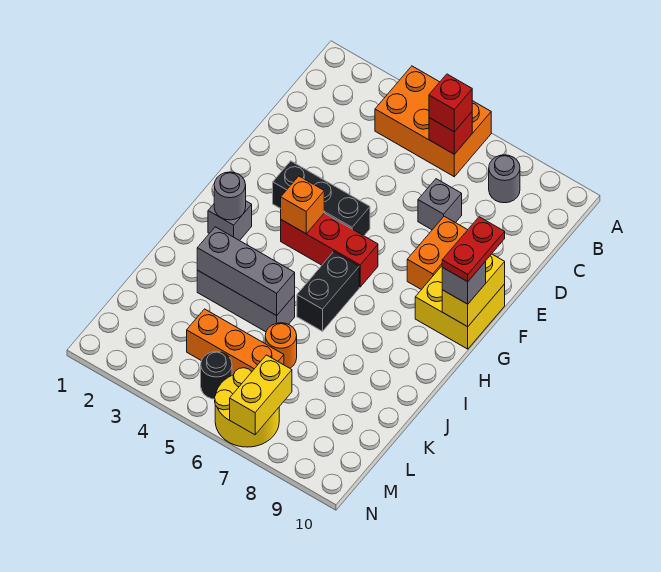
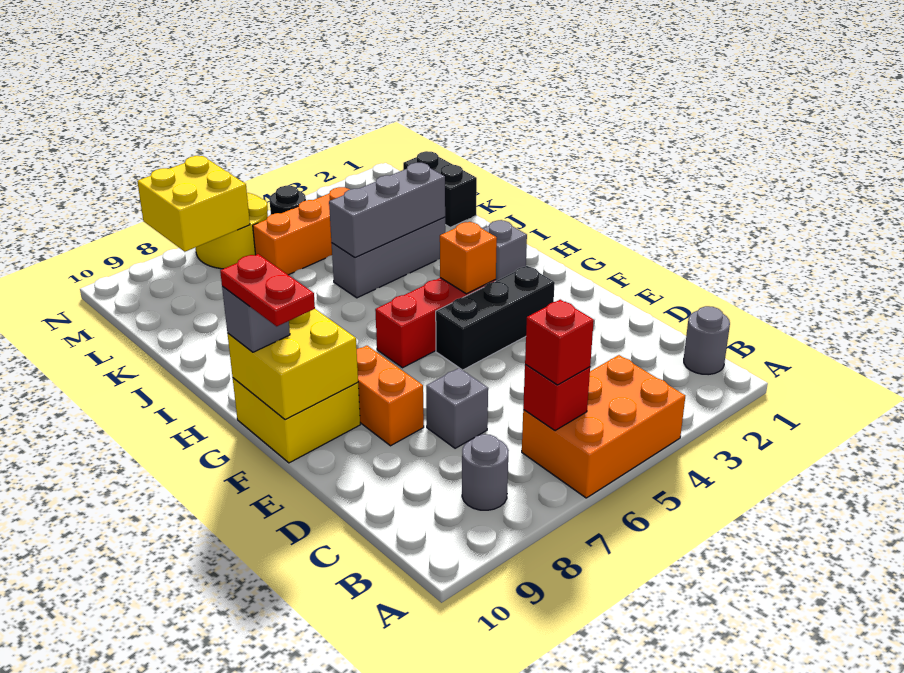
yellow brick F10:G10 level 2 -> yellow brick F9:G10 level 2
grey round brick H2 level 2 -> grey round brick B1 level 1
black brick H6:I6 level 1 -> black brick K1:L1 level 1
orange round brick K6 level 1 -> none
yellow brick M7:N7 level 2 -> yellow brick M7:N8 level 2

